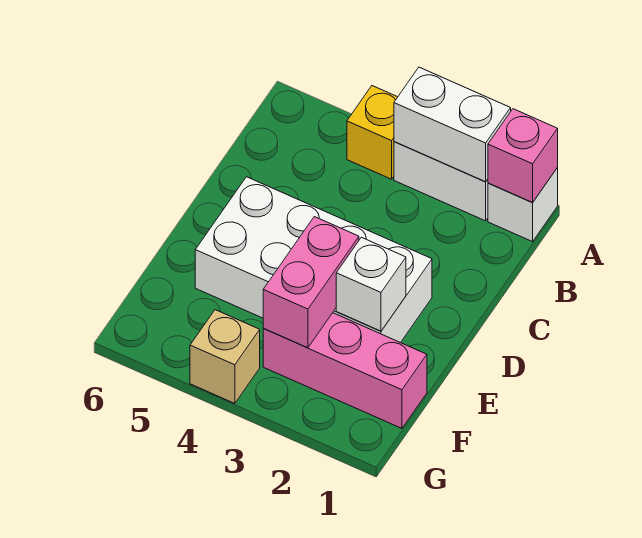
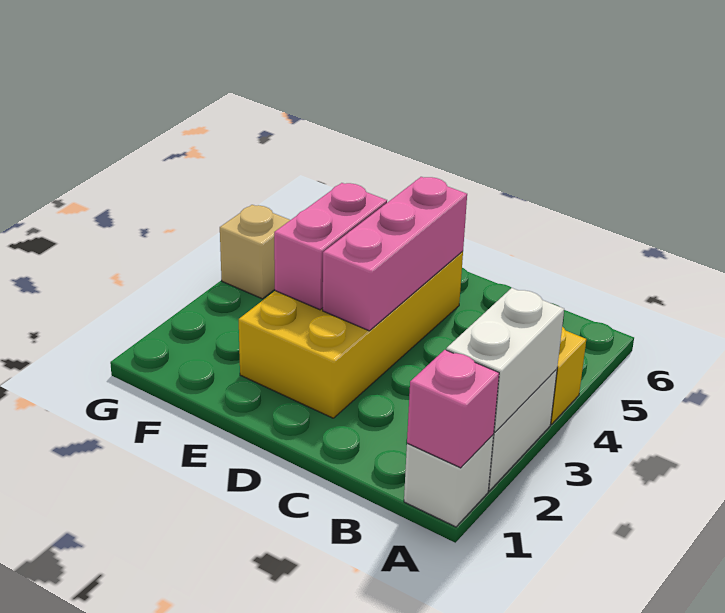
white brick D2:E5 level 1 -> yellow brick D2:E5 level 1
white brick E2 level 2 -> none
pink brick E3:F3 level 2 -> pink brick E3:E4 level 2
pink brick F1:F3 level 1 -> pink brick D3:D5 level 2

